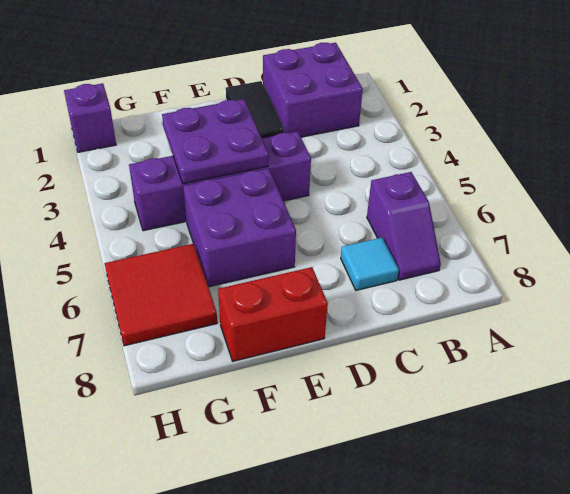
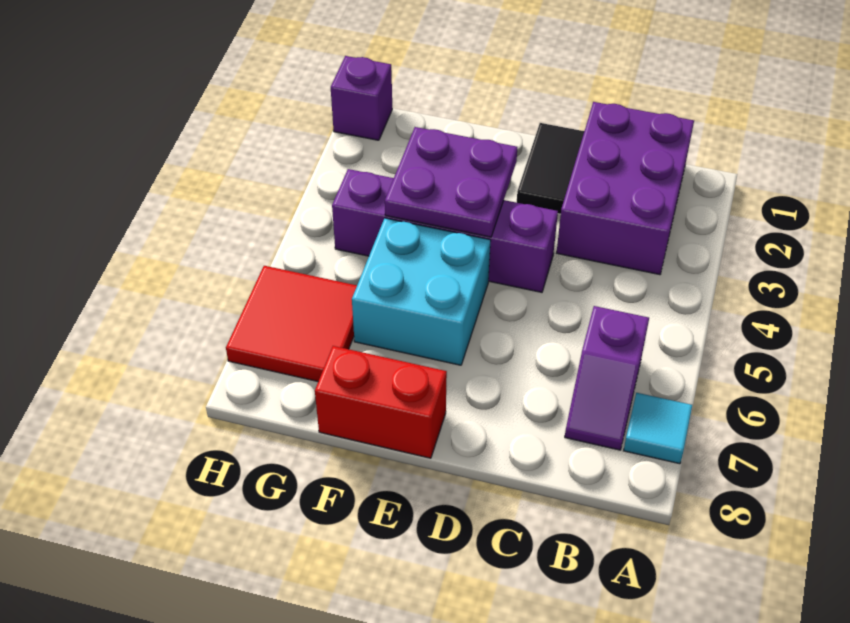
purple brick B1:C2 level 1 -> purple brick B1:C3 level 1
cyan tile C7 level 1 -> cyan tile A7 level 1
purple brick E5:F6 level 1 -> cyan brick E5:F6 level 1

